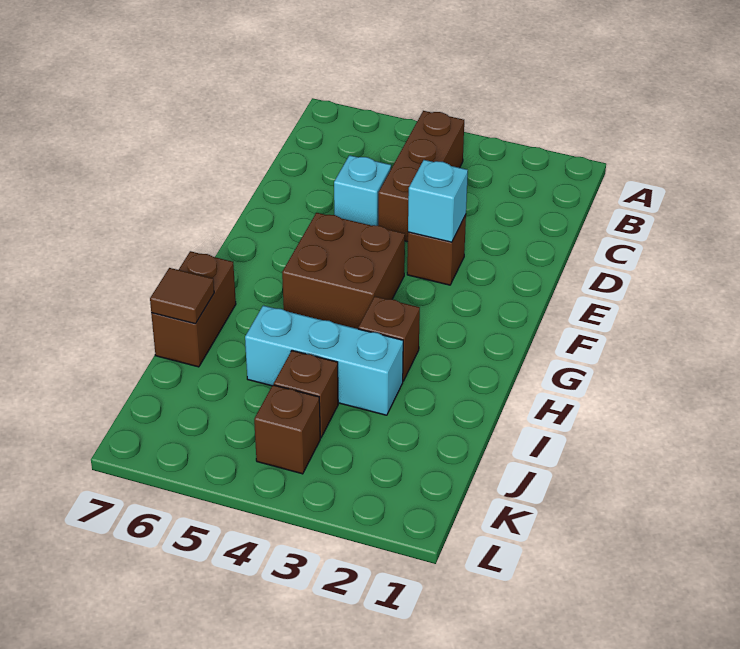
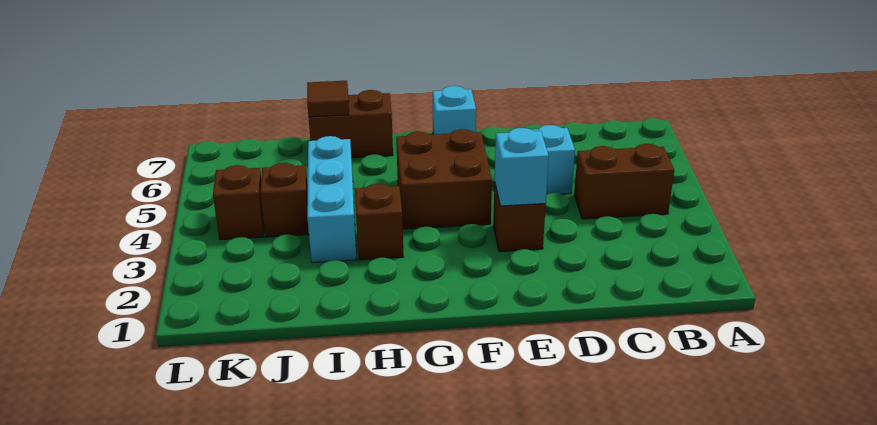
brown brick B4:D4 level 1 -> brown brick B4:C4 level 1
none -> cyan brick F7 level 1

